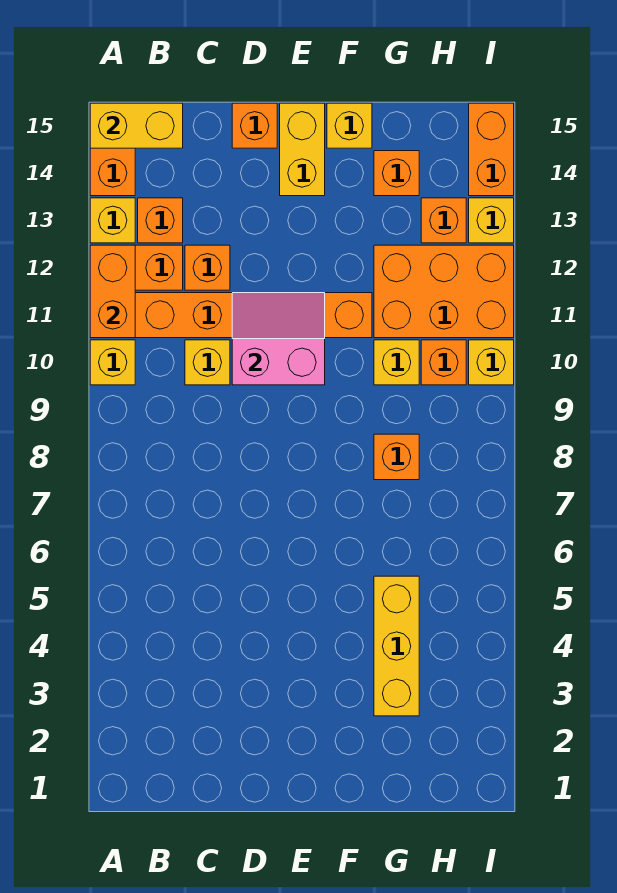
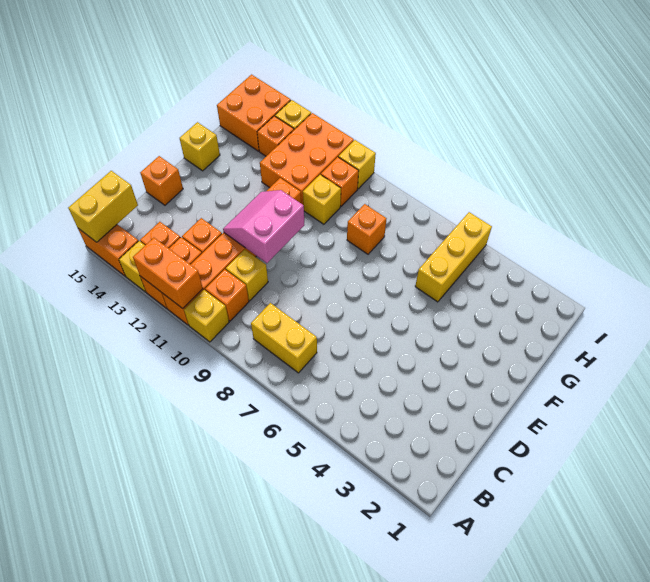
yellow brick E14:E15 level 1 -> yellow brick B7:B8 level 1
yellow brick G3:G5 level 1 -> yellow brick G5:I5 level 1
orange brick G14 level 1 -> orange brick B10 level 1
orange brick I14:I15 level 1 -> orange brick H14:I15 level 1

